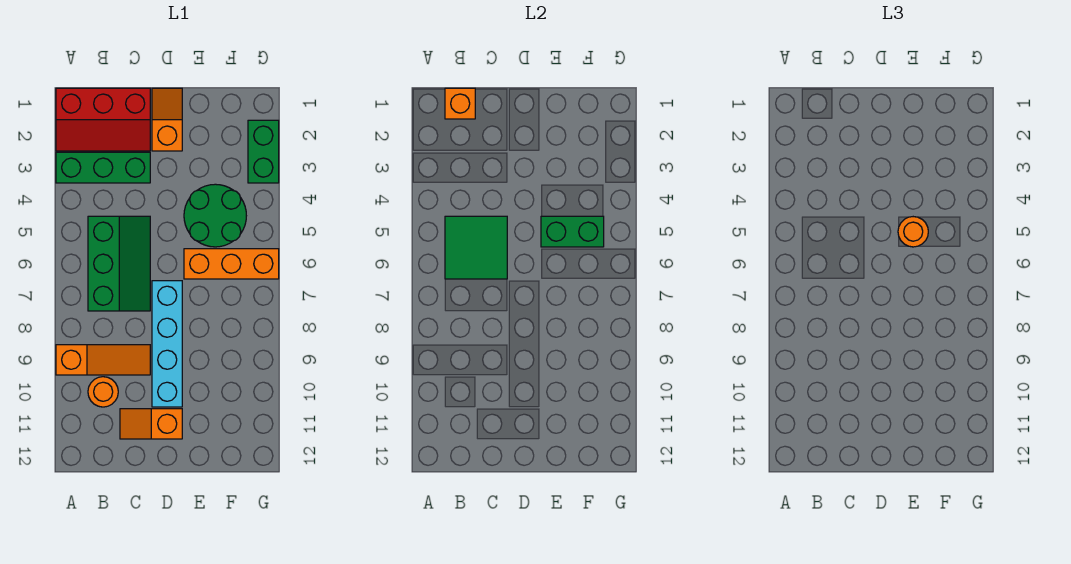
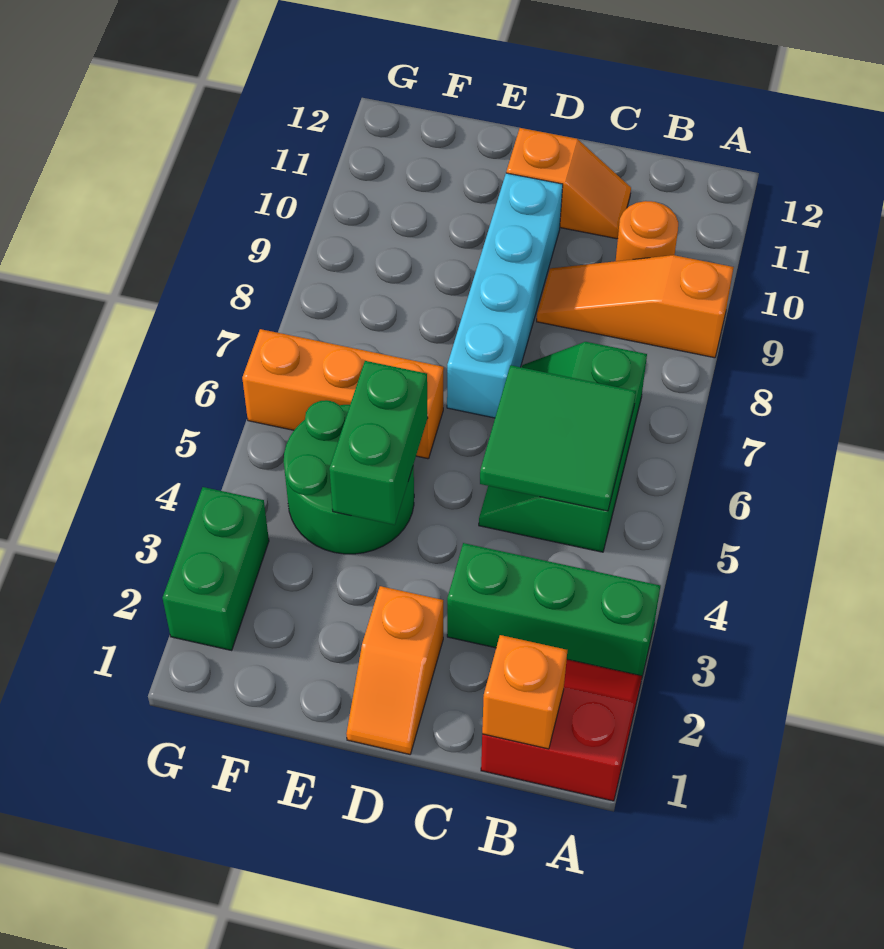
red slope A1:C2 level 1 top 1 -> red slope A1:B2 level 1 top 1
green brick E5:F5 level 2 -> green brick E4:E5 level 2
orange round brick E5 level 3 -> none

